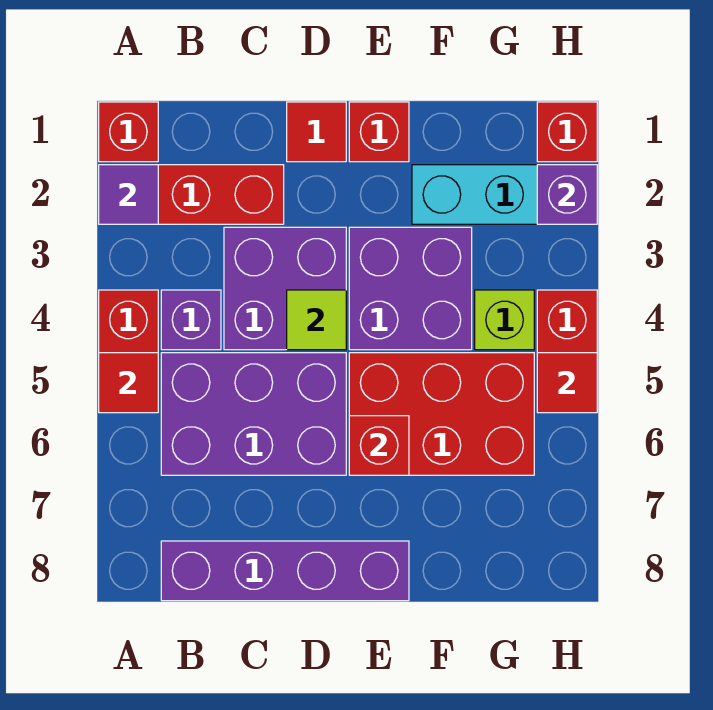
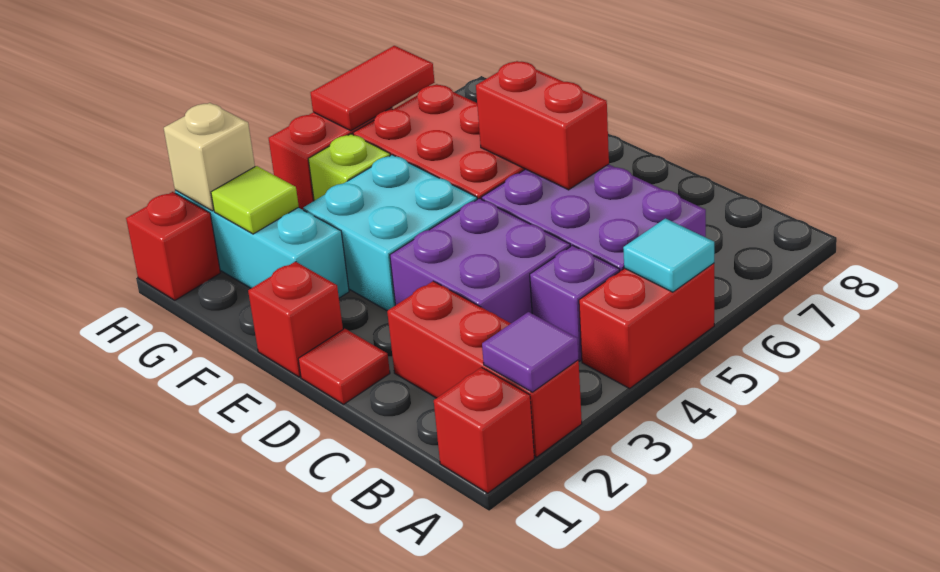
red tile A5 level 2 -> cyan tile A5 level 2
purple brick B8:E8 level 1 -> none
lime tile D4 level 2 -> lime tile G2 level 2
purple brick E3:F4 level 1 -> cyan brick E3:F4 level 1
red brick E6 level 2 -> red brick D6:E6 level 2
purple brick H2 level 2 -> tan brick H2 level 2
red tile H5 level 2 -> red tile H5:H6 level 2

